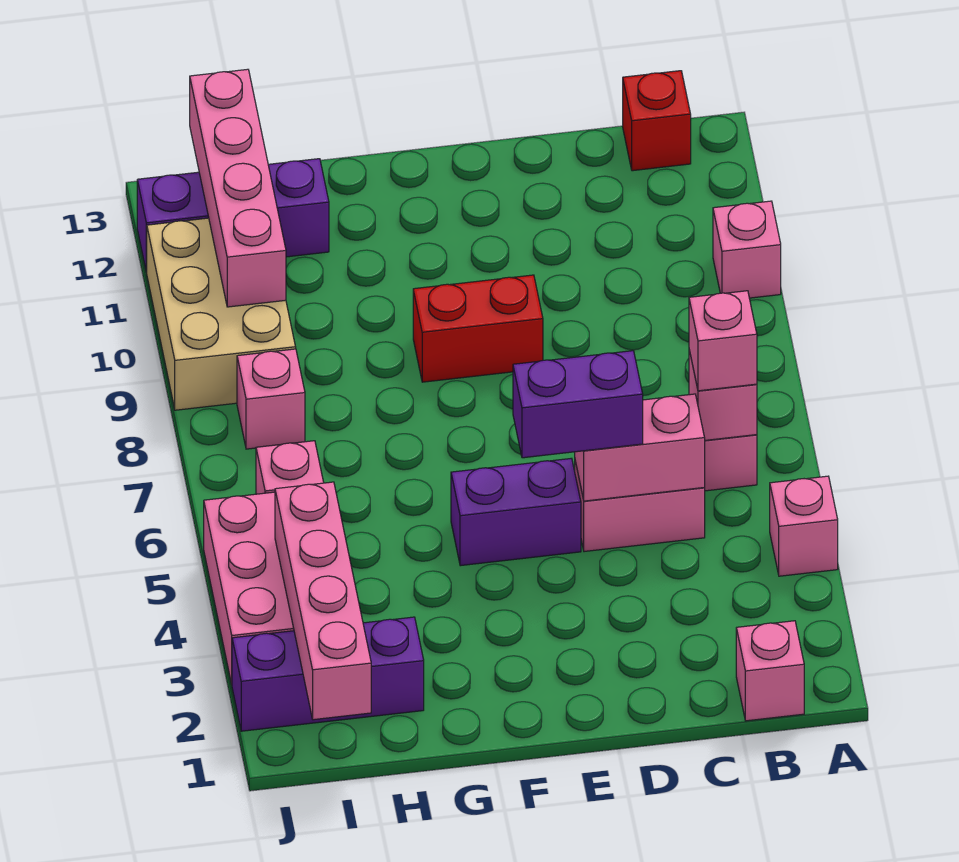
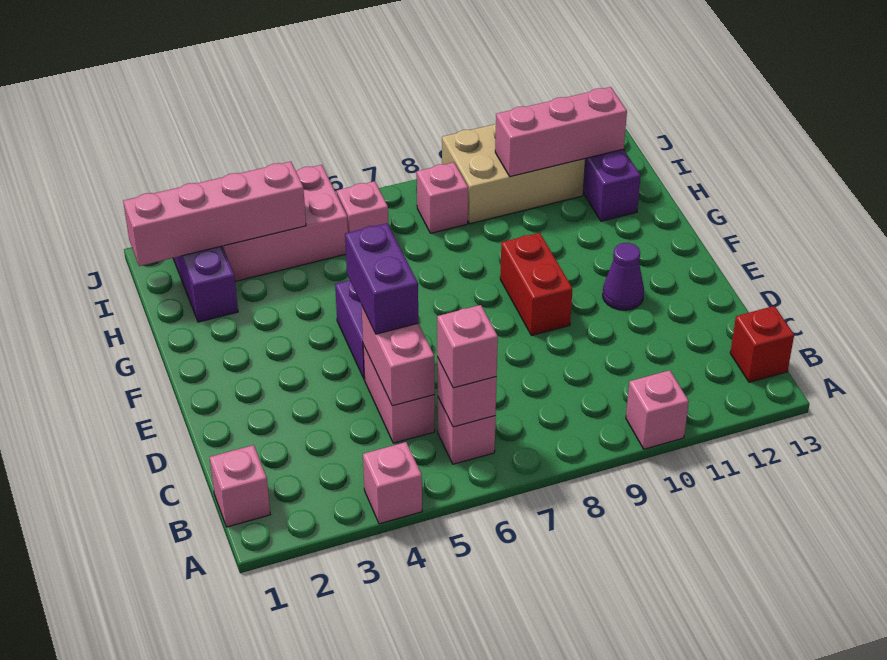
none -> purple cone E11 level 1
pink brick I10:I13 level 2 -> pink brick I10:I12 level 2

